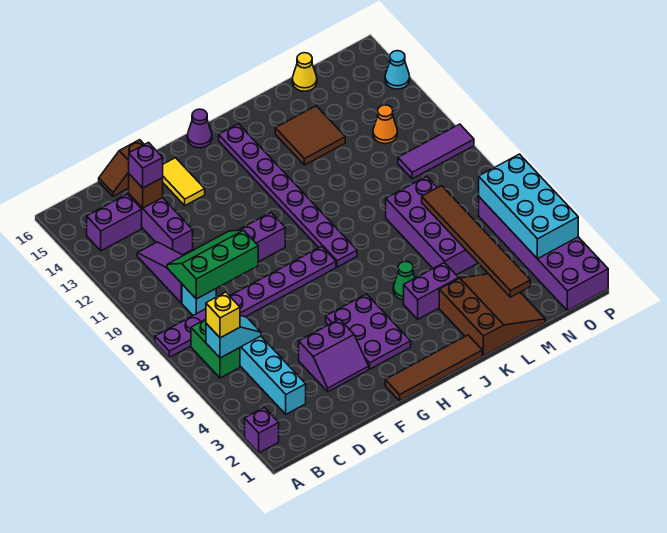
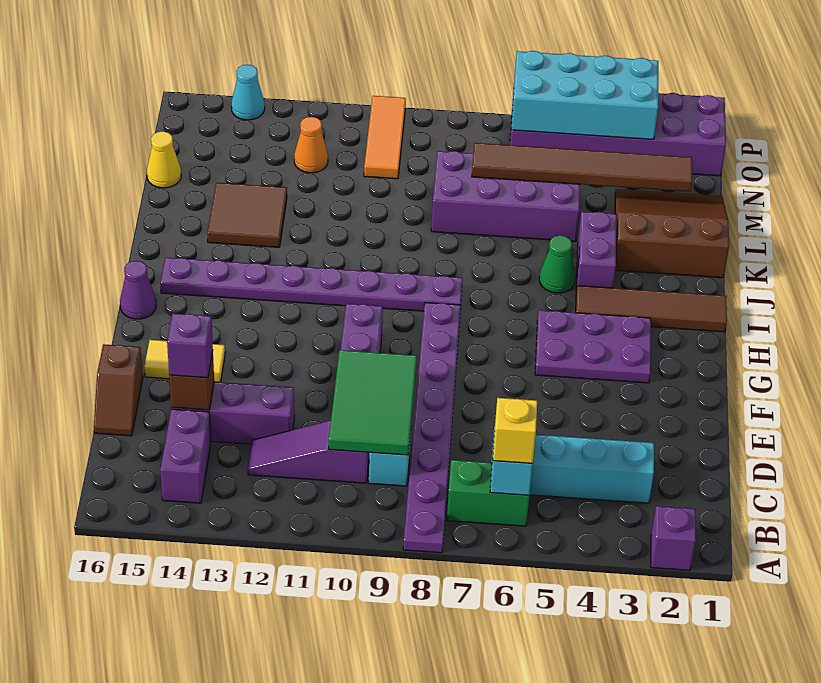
green slope C9:E10 level 2 top 9 -> green tile C9:E10 level 2
purple slope E3:F4 level 1 top 4 -> none
brown tile G1:J1 level 1 -> brown tile I1:I4 level 1
purple tile N10:P10 level 1 -> orange tile N10:P10 level 1

